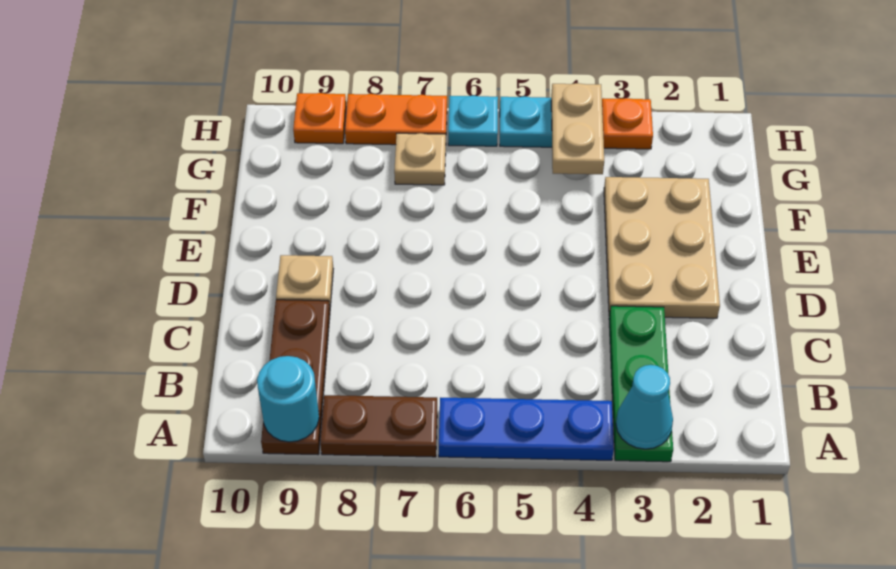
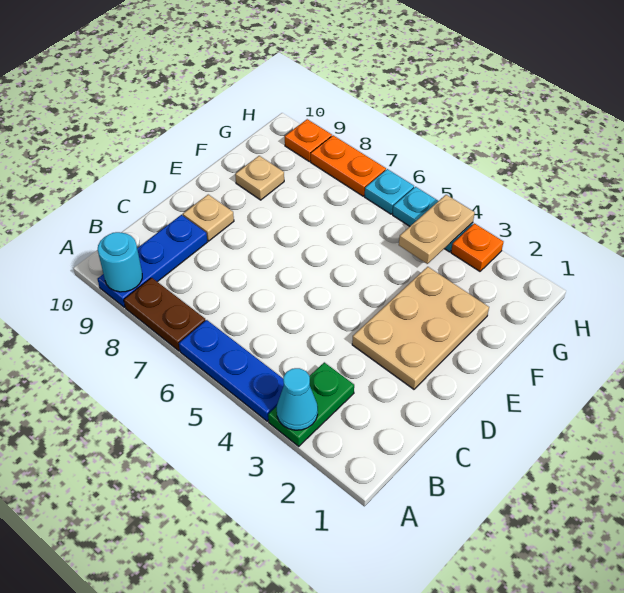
green plate A3:C3 level 1 -> green plate A3:B3 level 1
brown plate A9:C9 level 1 -> blue plate A9:C9 level 1
tan plate G7 level 1 -> tan plate F9 level 1

